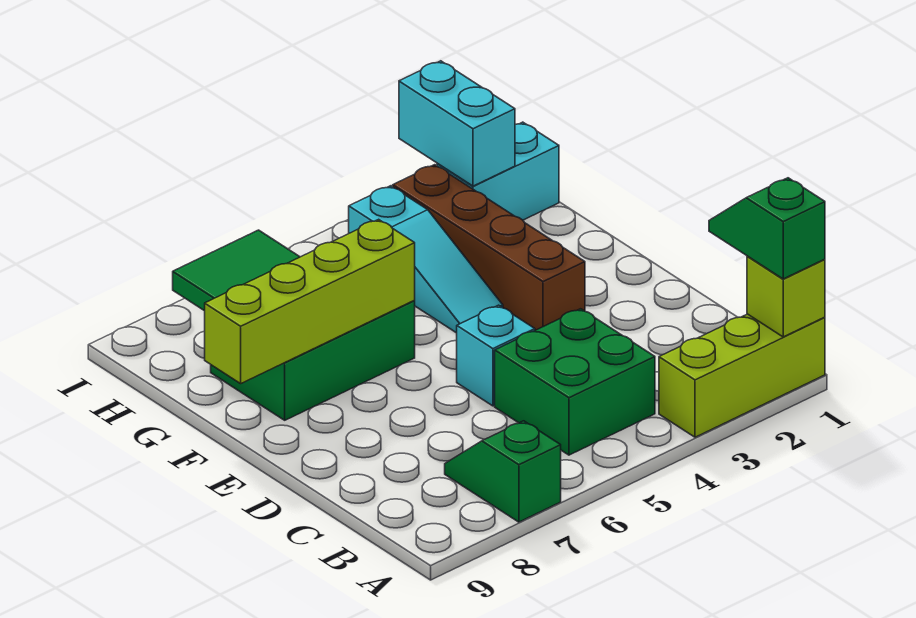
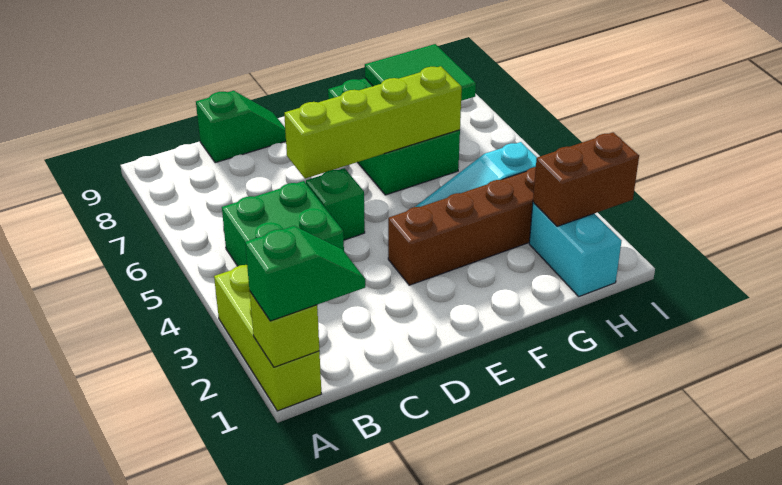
green slope A7:B7 level 1 top A -> green slope C9:D9 level 1 top C
cyan brick D5 level 1 -> green brick D5 level 1
lime brick F6:F9 level 2 -> lime brick D6:G6 level 2
cyan brick H2:I2 level 2 -> brown brick H2:I2 level 2

